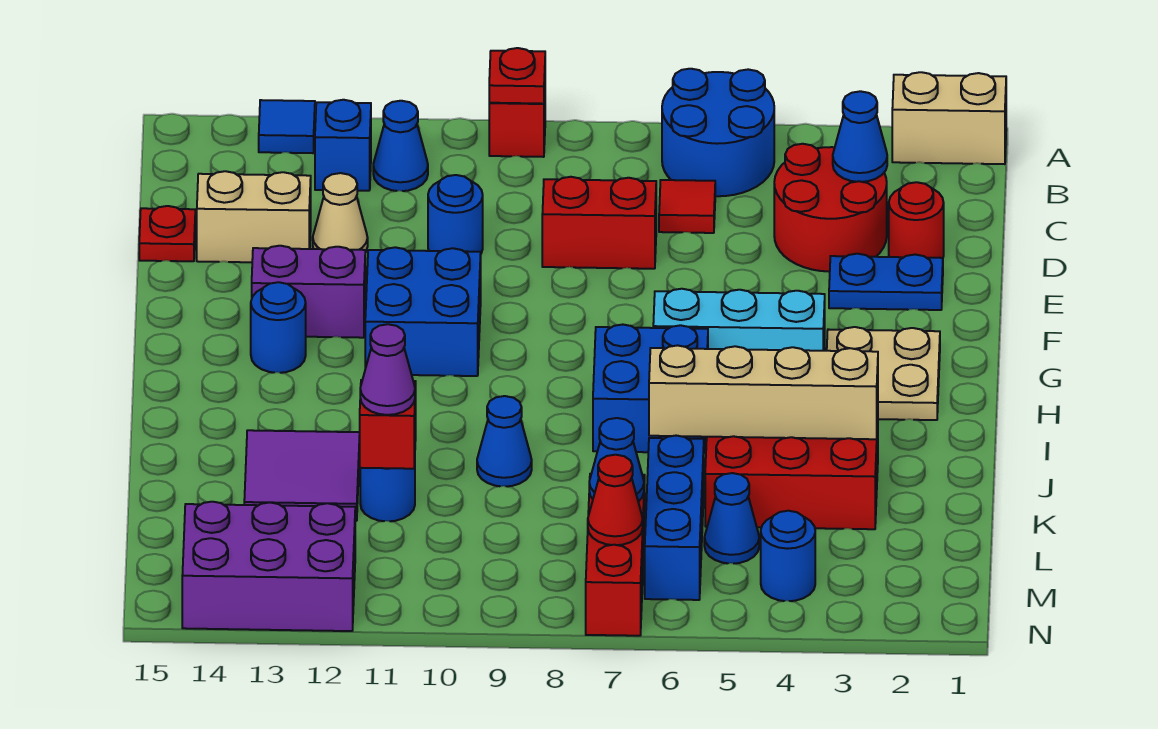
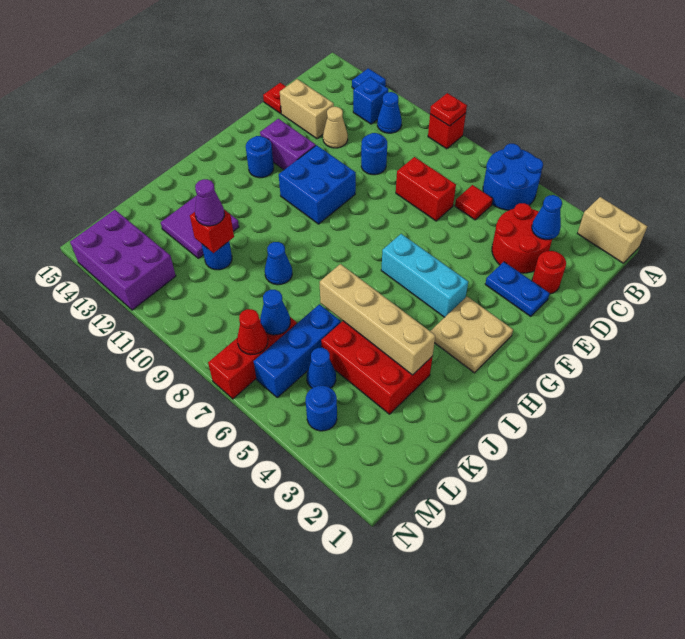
blue brick H6:I7 level 1 -> none

